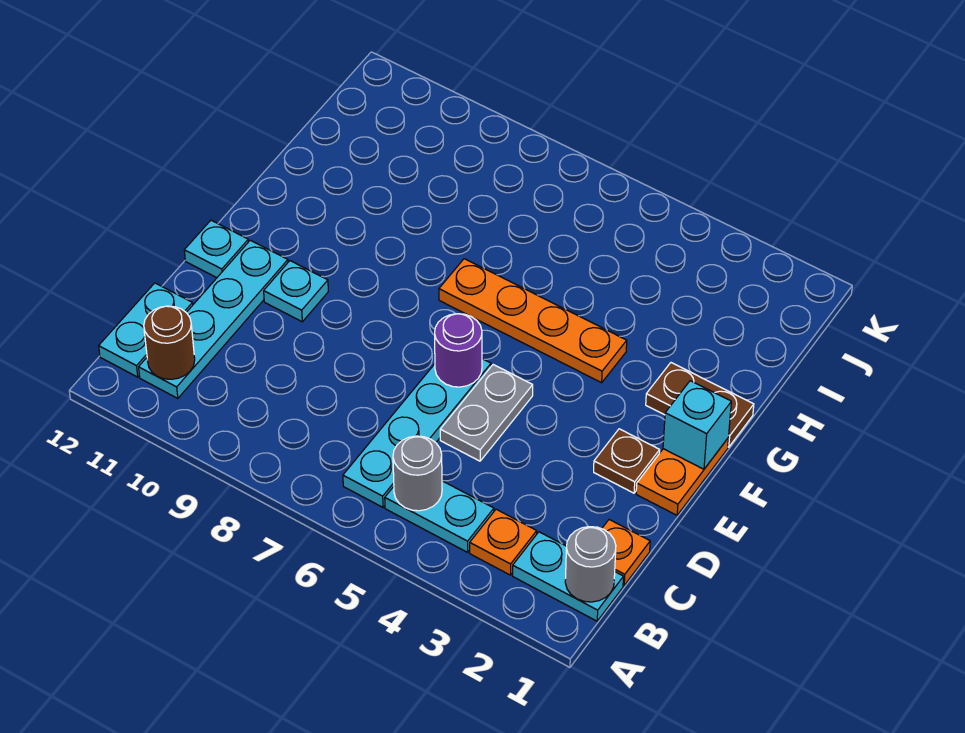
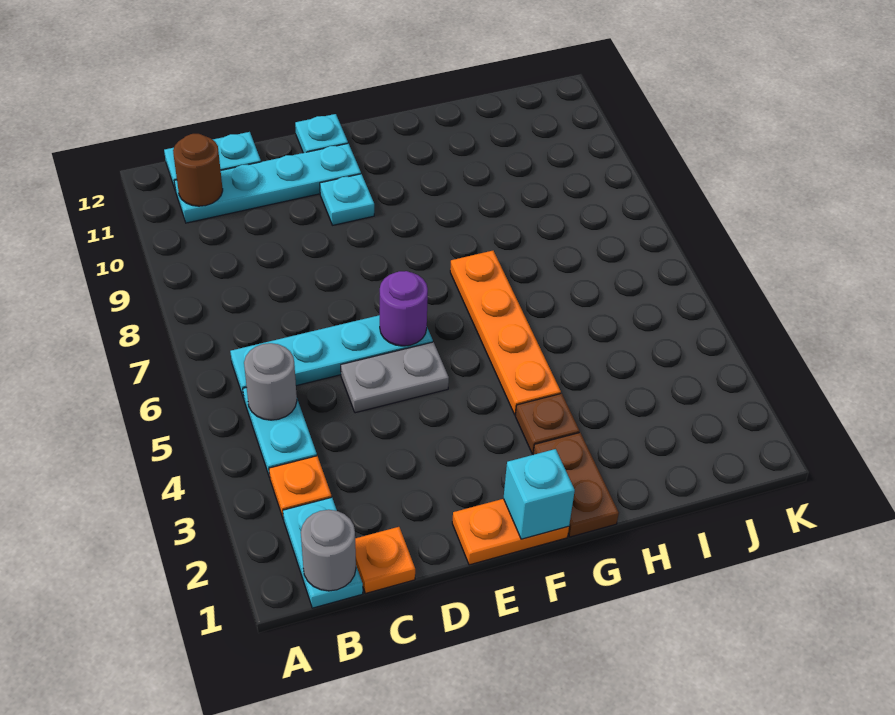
brown plate E2 level 1 -> brown plate G3 level 1

